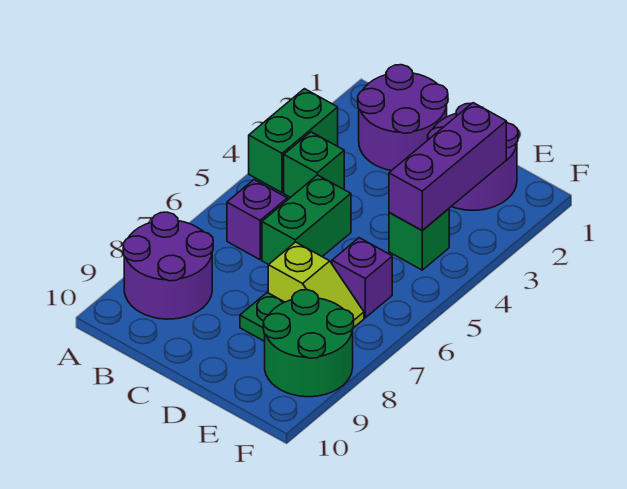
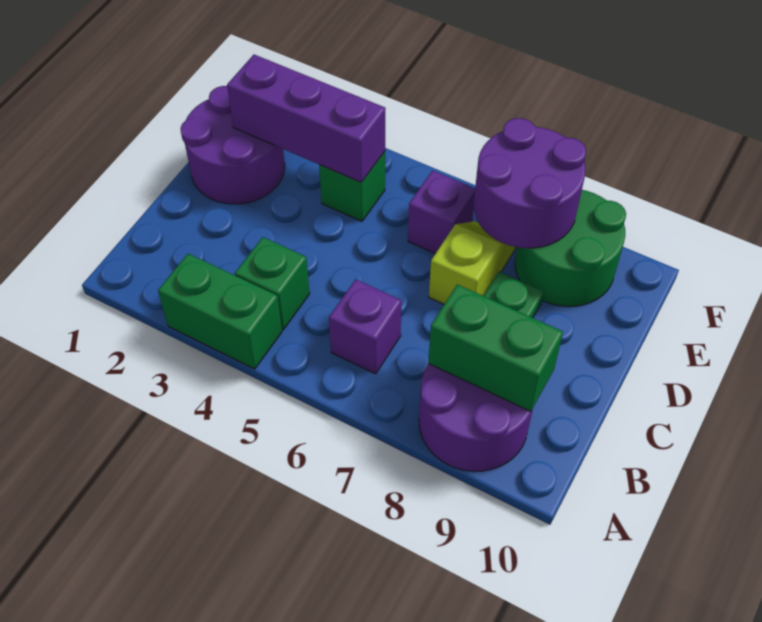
purple round brick B1:C2 level 1 -> purple round brick E7:F8 level 2
green brick C5:C6 level 1 -> green brick B8:B9 level 2

